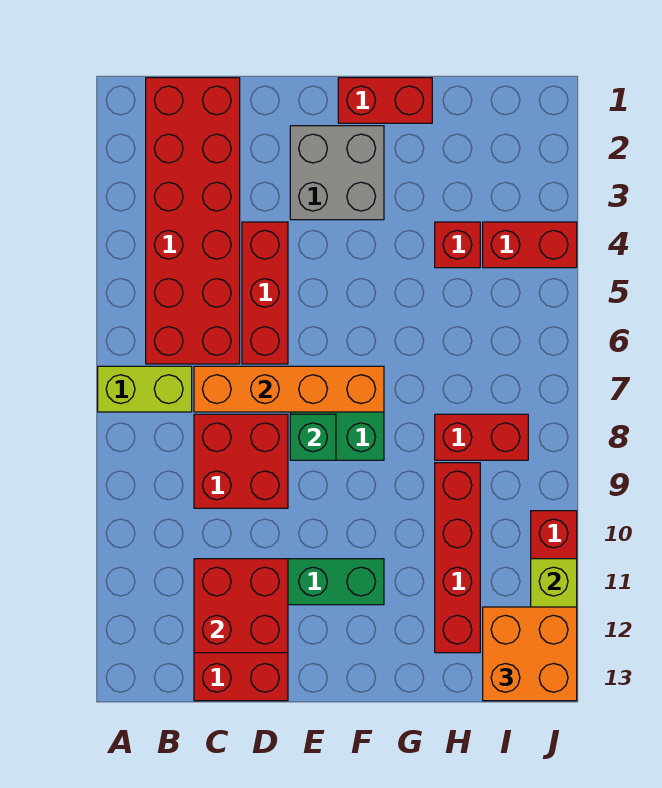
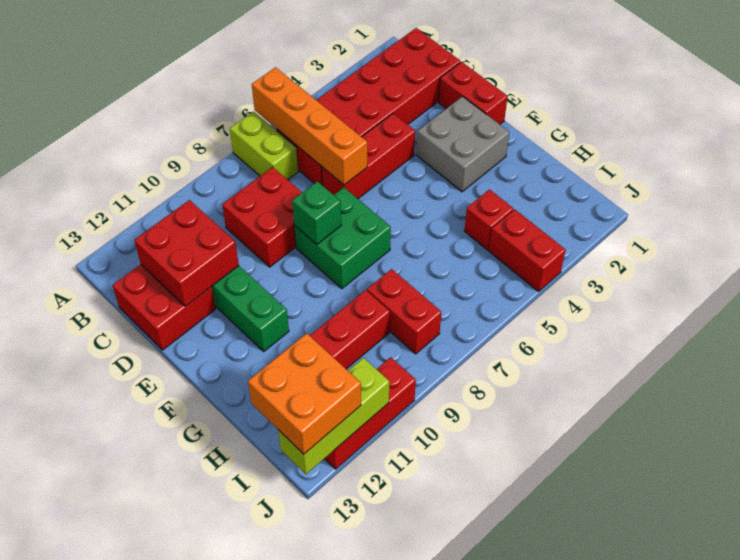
orange brick C7:F7 level 2 -> orange brick A6:D6 level 2
red brick F1:G1 level 1 -> red brick D1:E1 level 1

